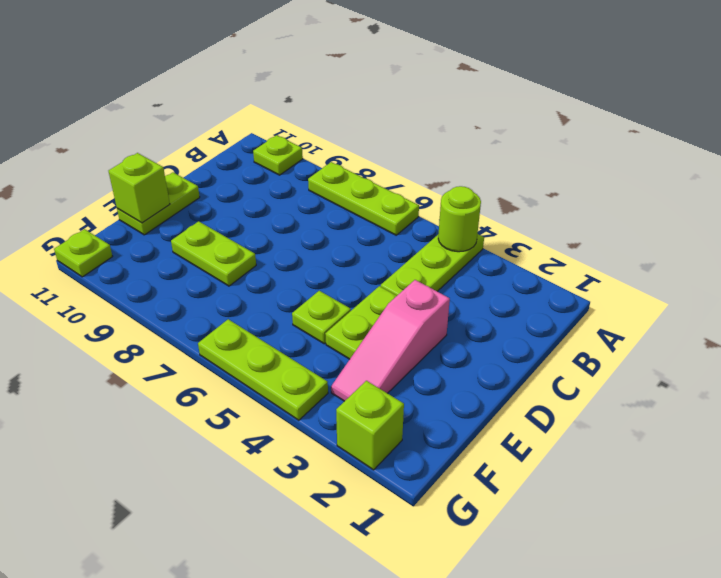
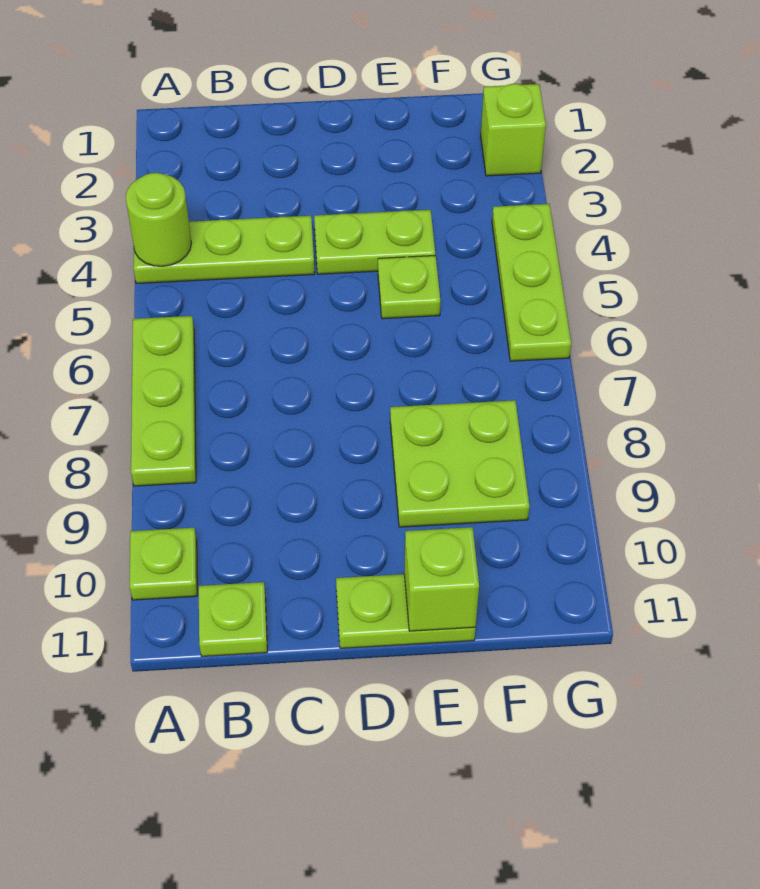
pink slope D3:F3 level 1 top D -> none
lime plate E8:E9 level 1 -> lime plate E8:F9 level 1
lime plate G11 level 1 -> lime plate B11 level 1

